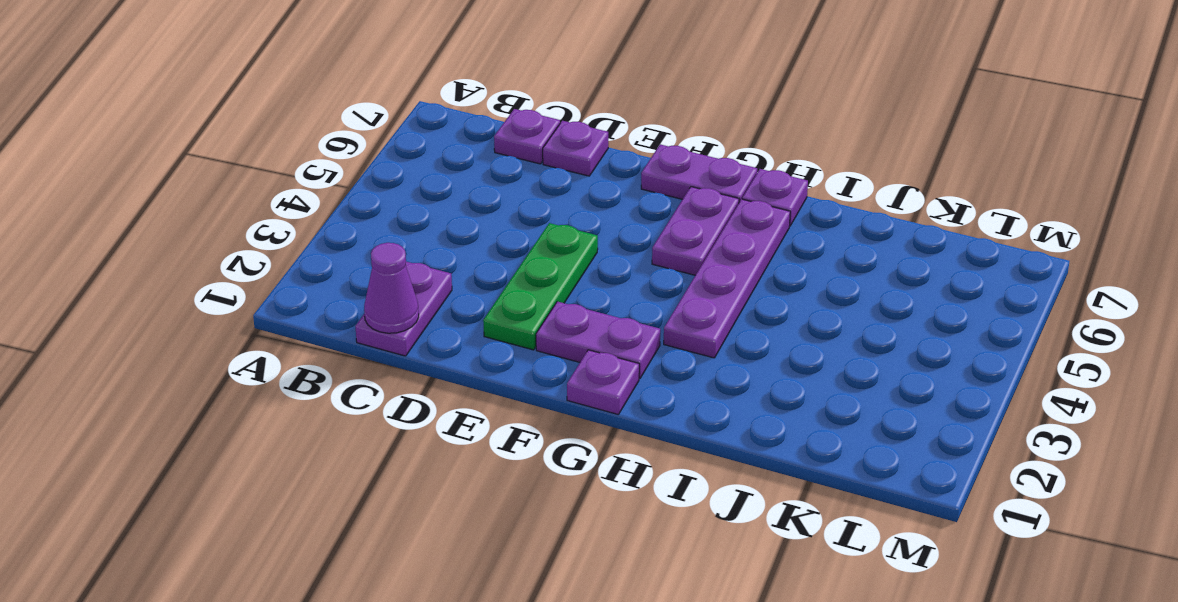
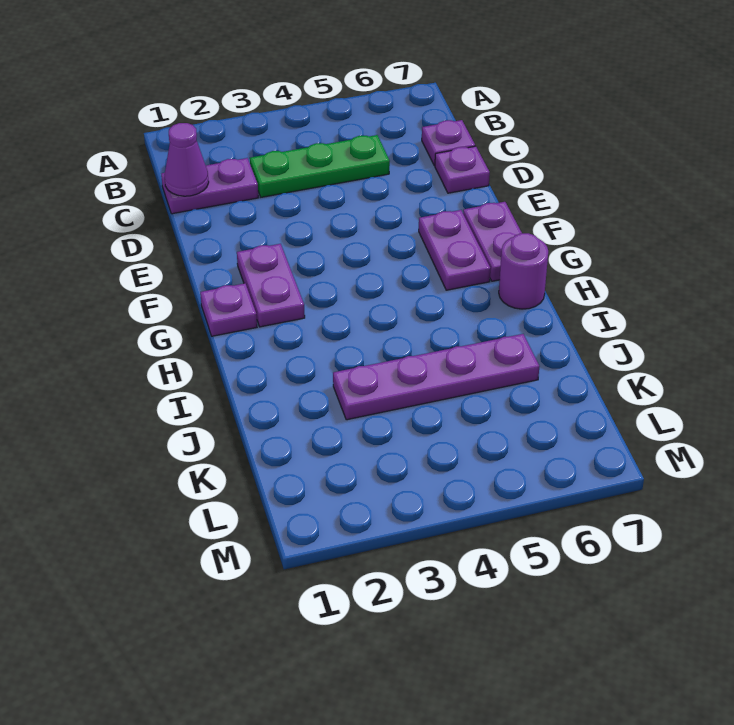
green plate E2:E4 level 1 -> green plate C3:C5 level 1
purple plate G5:G6 level 1 -> purple plate F6:G6 level 1
purple plate H3:H6 level 1 -> purple plate J3:J6 level 1
purple plate H7 level 1 -> purple round brick H7 level 1

